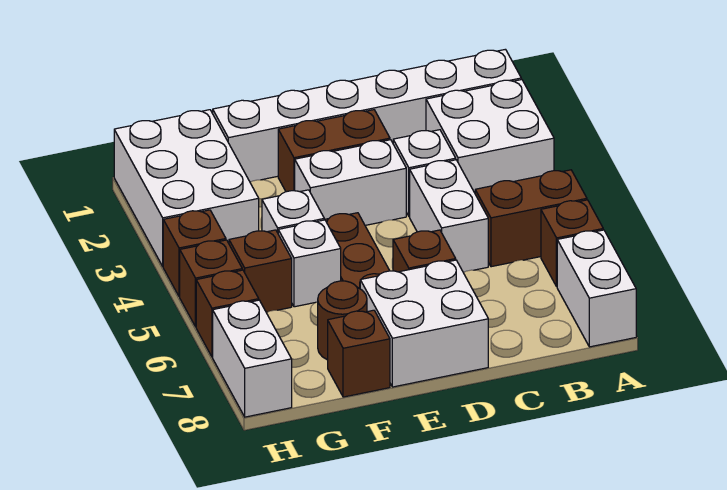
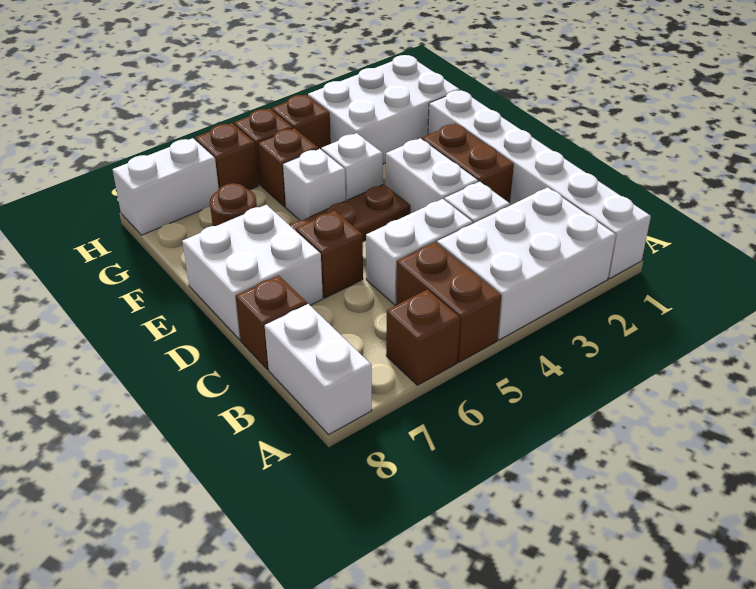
white brick A2:B3 level 1 -> white brick A2:B4 level 1
white brick A7:A8 level 1 -> white brick A8:B8 level 1
brown brick F8 level 1 -> brown brick C8 level 1

